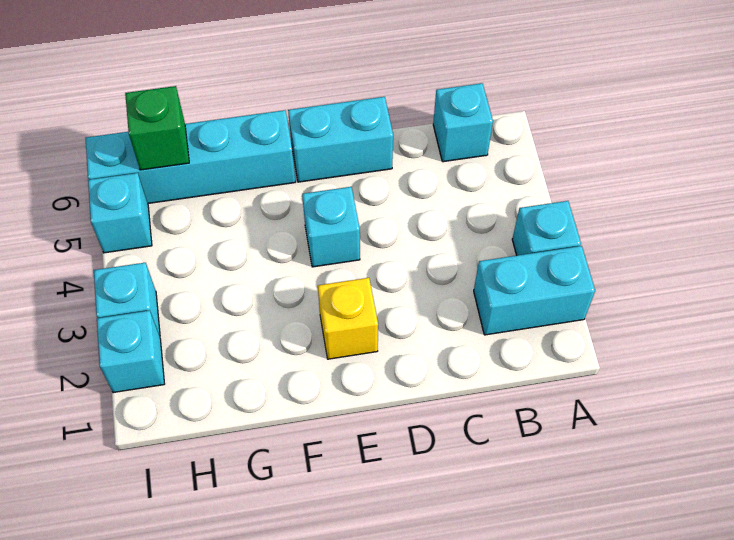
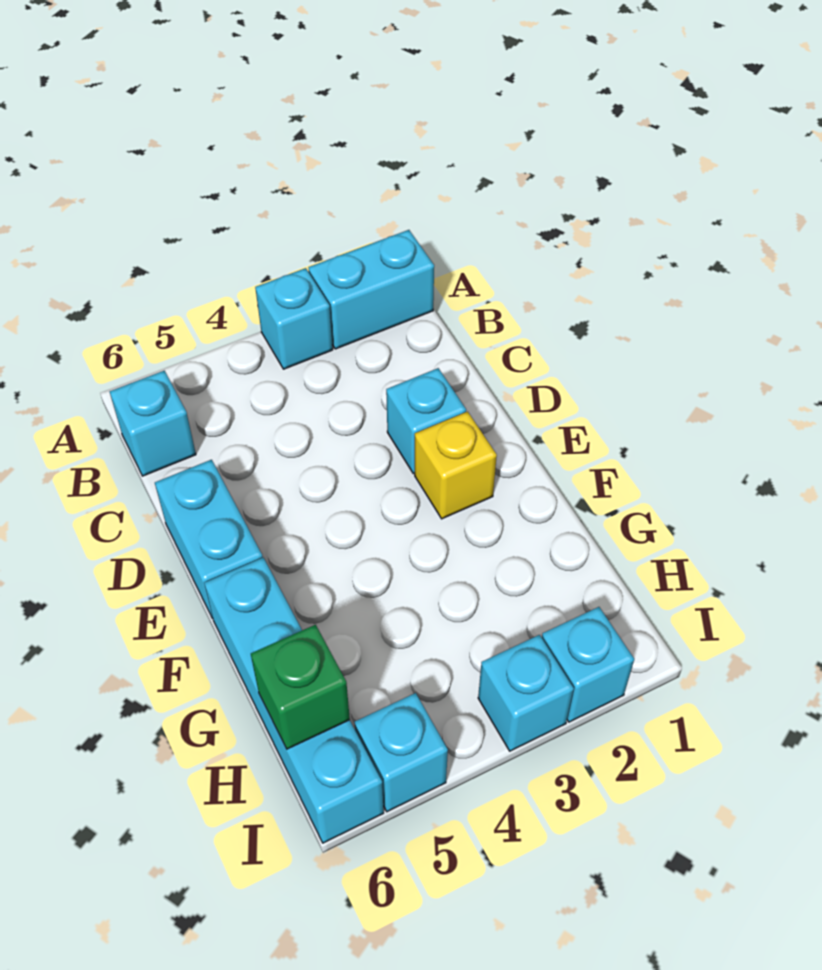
cyan brick A2:B2 level 1 -> cyan brick A1:A2 level 1
cyan brick E4 level 1 -> cyan brick D2 level 1

